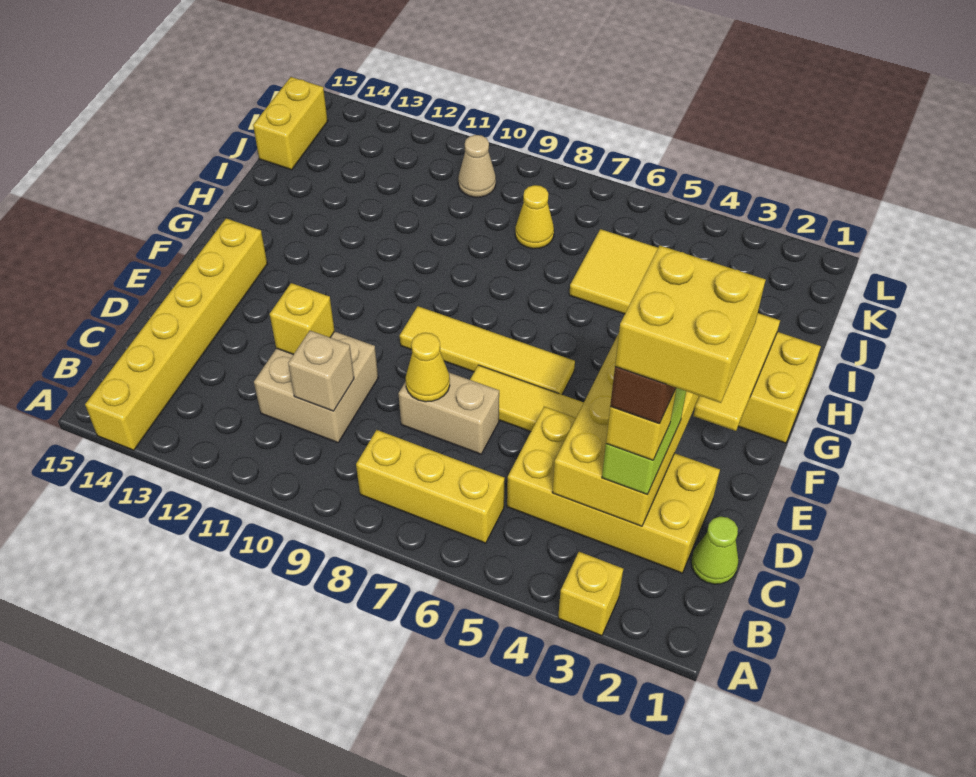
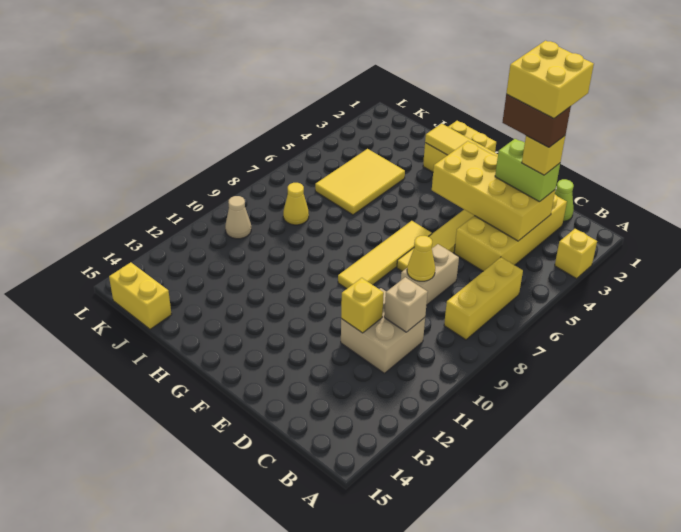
yellow brick A14:F14 level 1 -> none

